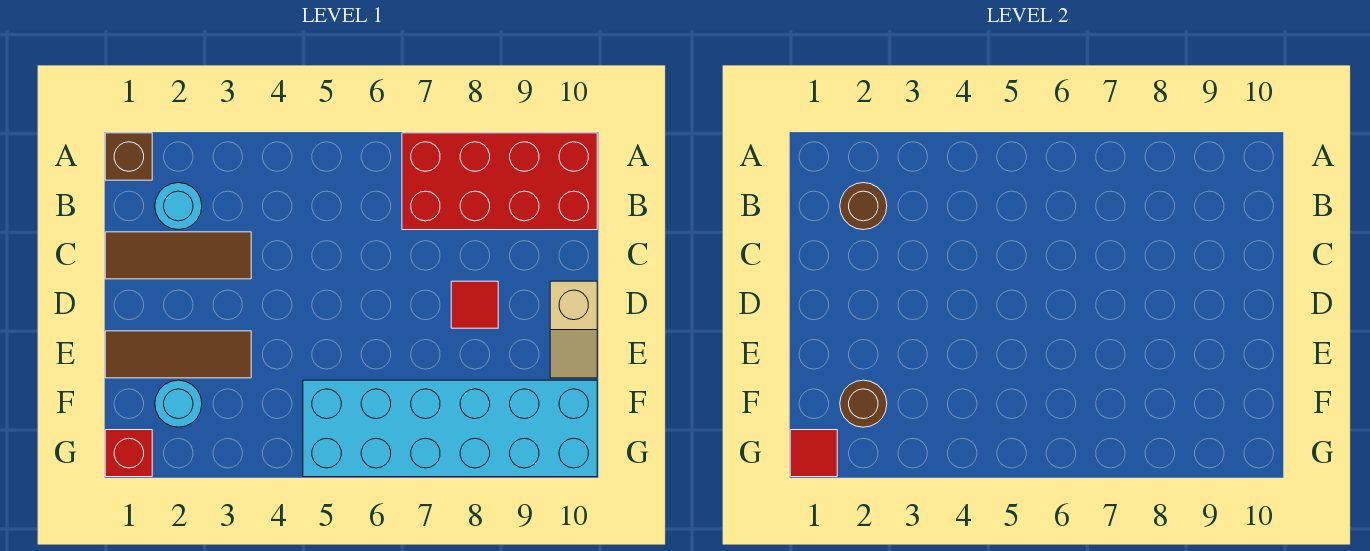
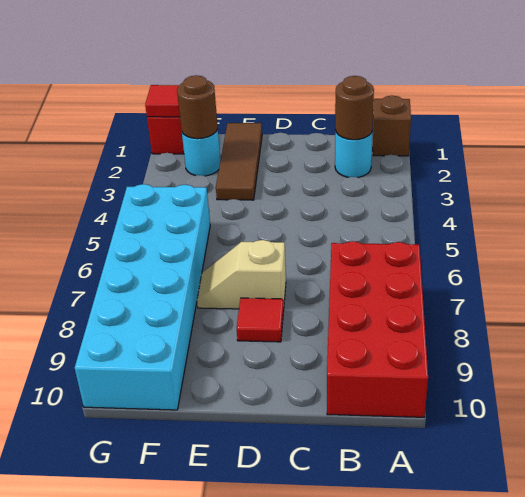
brown tile C1:C3 level 1 -> none
tan slope D10:E10 level 1 top D -> tan slope D7:E7 level 1 top D

